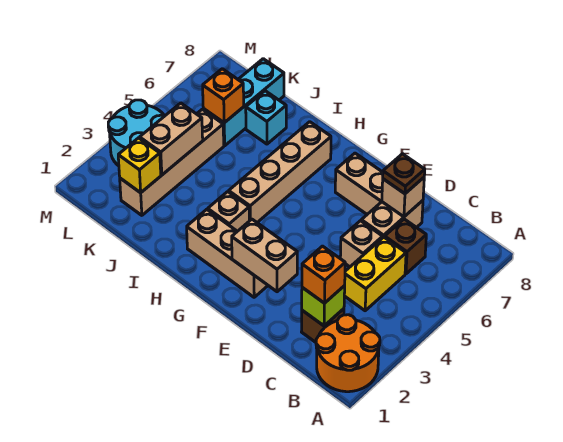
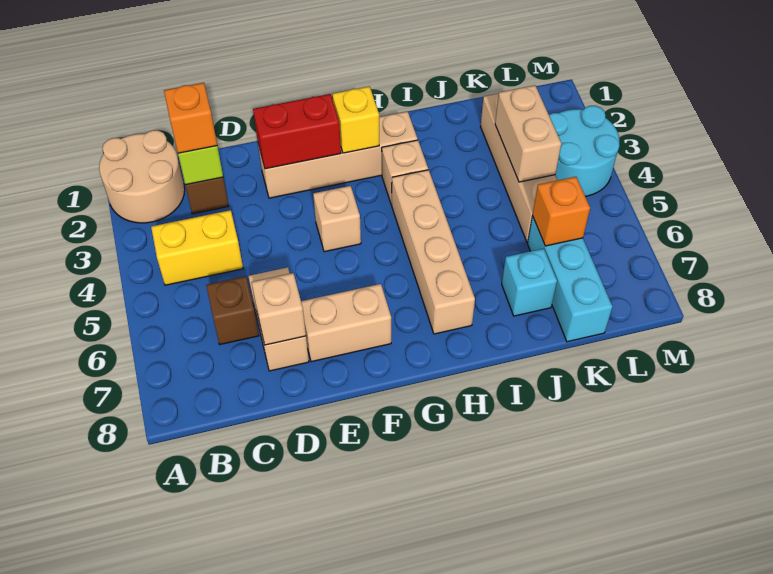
orange round brick A1:B2 level 1 -> tan round brick A1:B2 level 1
yellow brick C4:C5 level 1 -> yellow brick B4:C4 level 1
tan brick D5 level 1 -> tan brick F4 level 1
brown plate D7 level 3 -> none
tan brick E2:F2 level 2 -> red brick E2:F2 level 2
tan brick F2:H2 level 1 -> tan brick E2:H2 level 1
yellow brick K2 level 2 -> yellow brick G2 level 2

